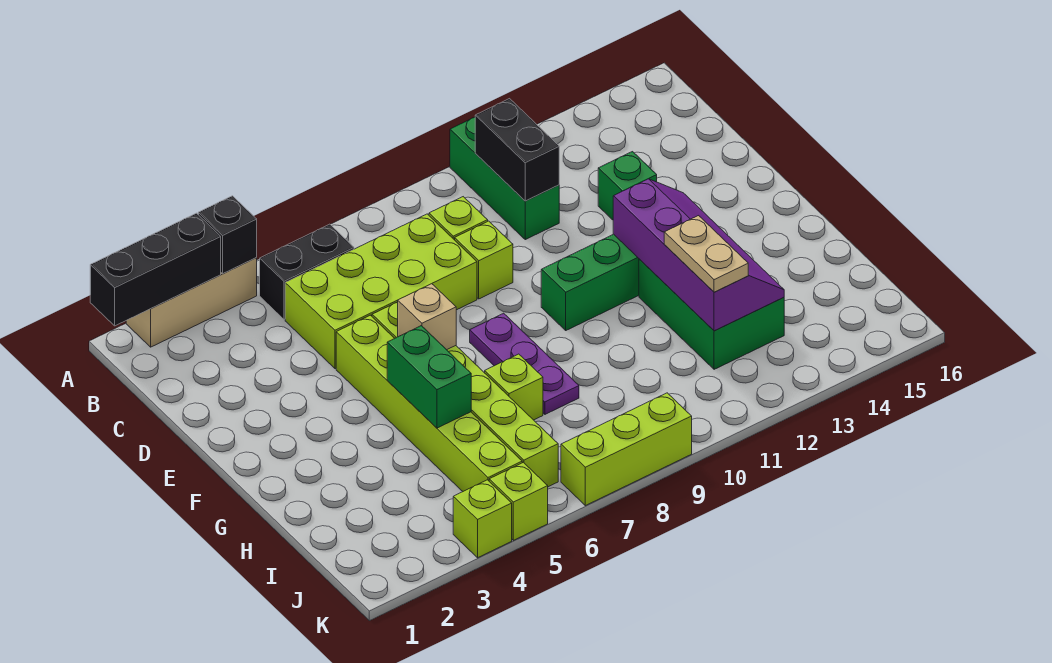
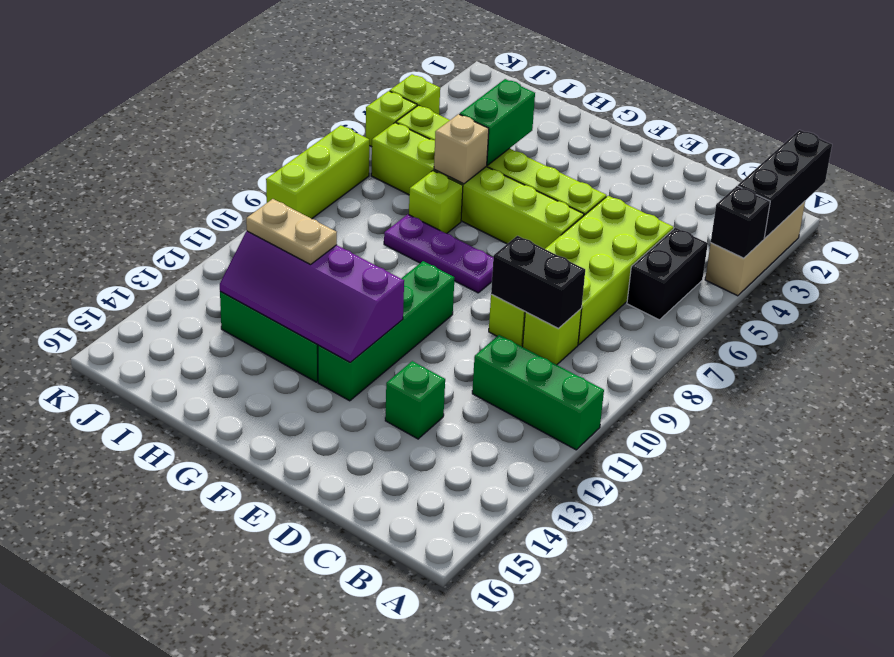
black brick B11:C11 level 2 -> black brick C9:D9 level 2
tan brick F6 level 2 -> tan brick H6 level 2
green brick G5:H5 level 2 -> green brick H4:H5 level 2

